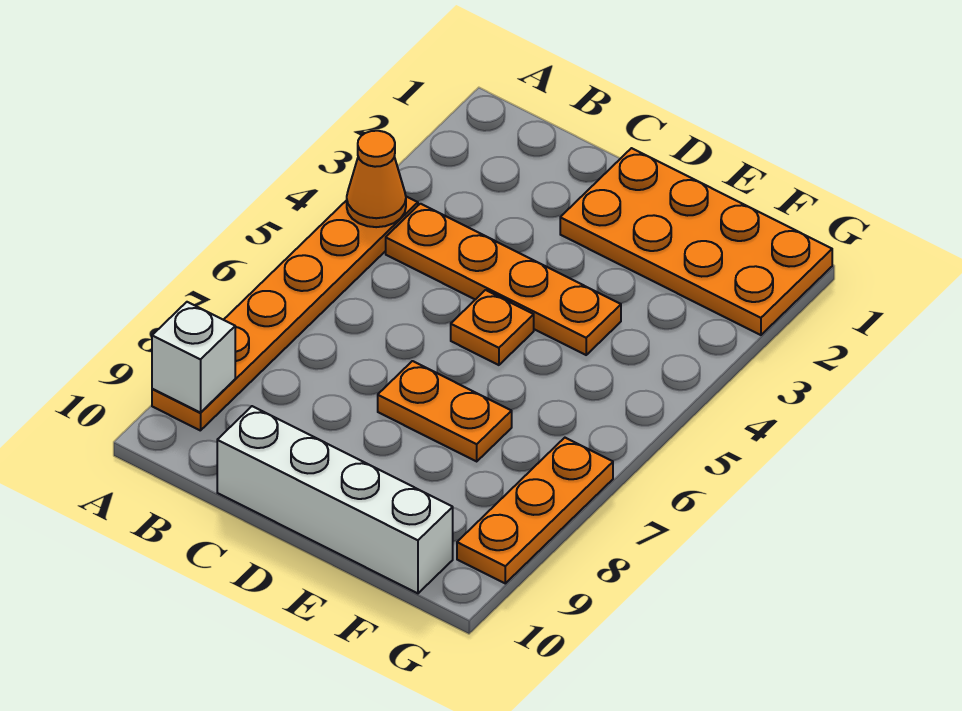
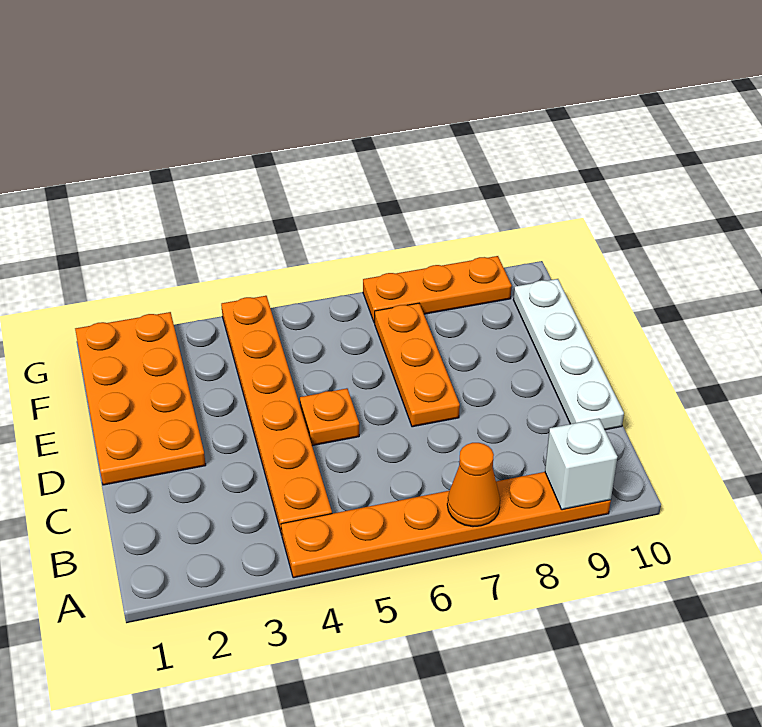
orange cone A4 level 2 -> orange cone A7 level 2
orange plate B4:E4 level 1 -> orange plate B4:G4 level 1
white brick C10:F10 level 1 -> white plate C10:F10 level 1
orange plate D7:E7 level 1 -> orange plate D7:F7 level 1

